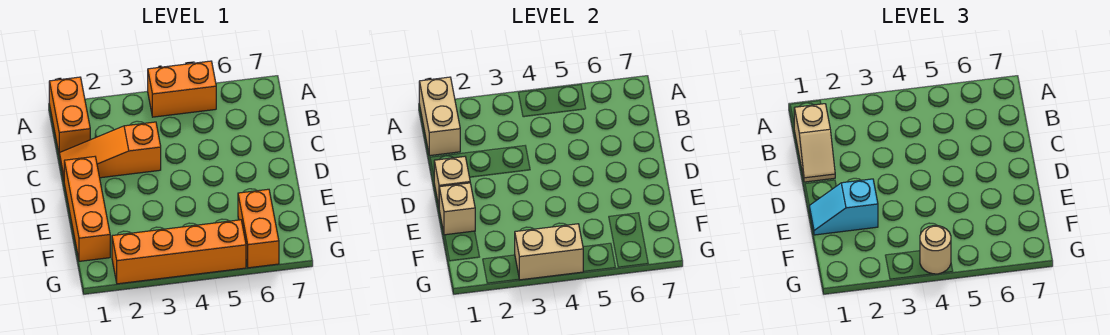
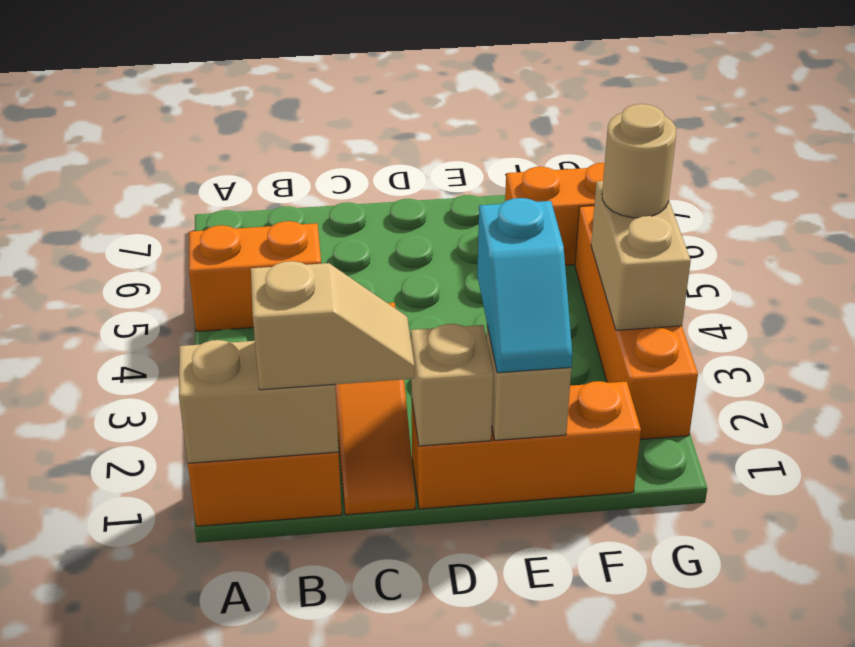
orange brick A4:A5 level 1 -> orange brick A5:B5 level 1

